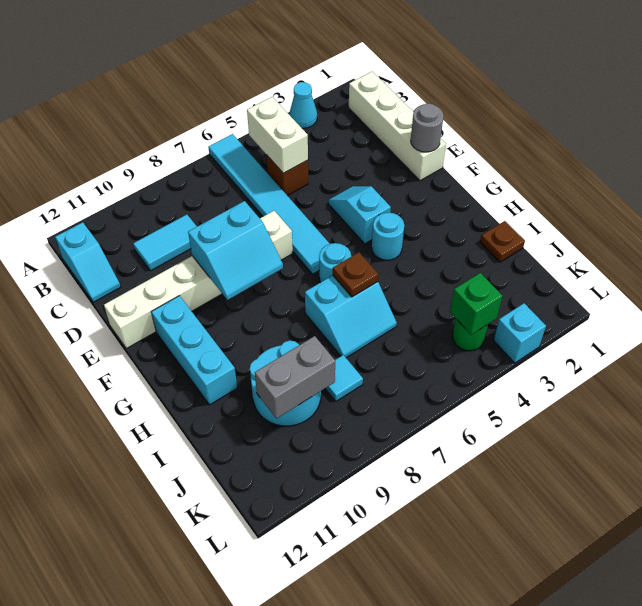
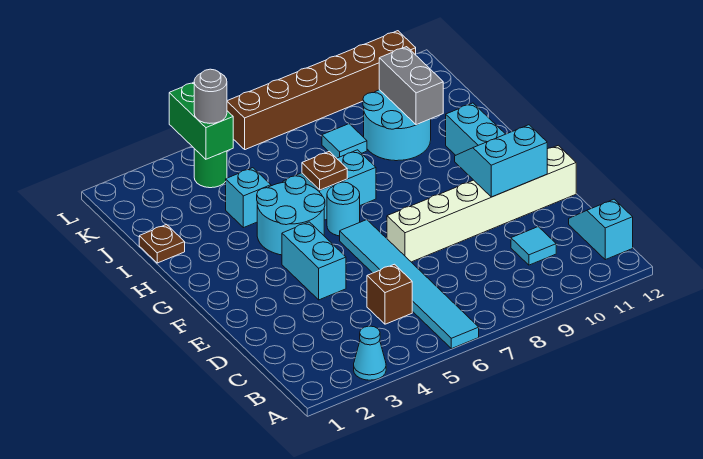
white brick B1:E1 level 1 -> none
white brick B5:C5 level 2 -> none
cyan tile C9:C10 level 1 -> cyan tile C10 level 1
grey round brick E1 level 2 -> grey round brick K4 level 3
cyan slope E4:F4 level 1 top F -> cyan brick E4:F4 level 1
cyan slope E8:F9 level 2 top E -> cyan slope E10:F11 level 2 top E
cyan round brick G4 level 1 -> cyan round brick G4:H5 level 1
grey brick J9:J10 level 2 -> grey brick I10:J10 level 2
green brick K4 level 2 -> green brick K4:L4 level 2
cyan brick L3 level 1 -> cyan brick I4 level 1
none -> brown brick L6:L11 level 1

